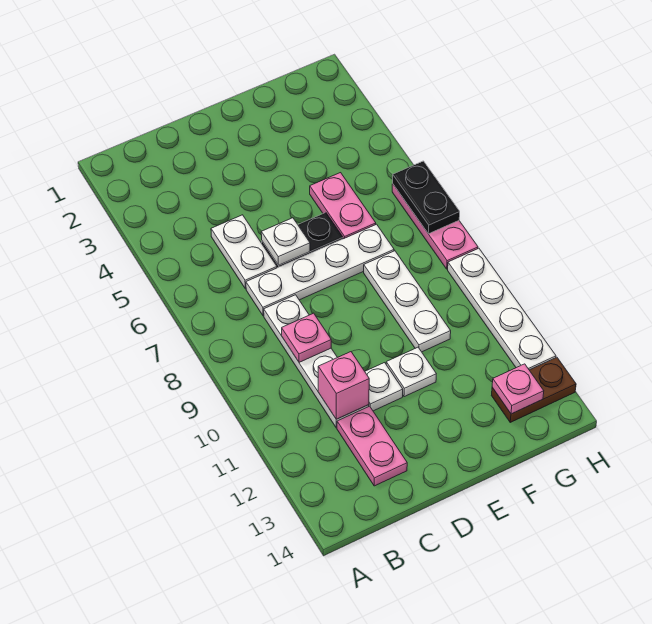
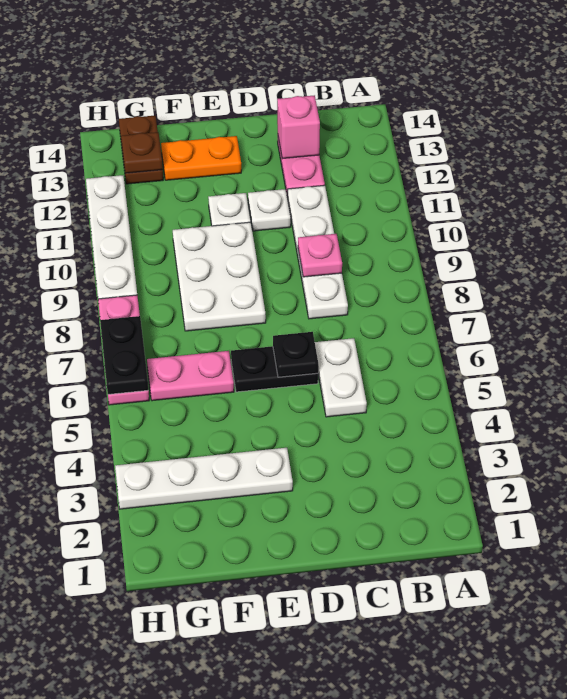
white plate C7:F7 level 1 -> white plate E3:H3 level 1
pink brick C11 level 2 -> pink brick C13 level 2
white plate D6 level 2 -> black plate D6 level 2
none -> orange plate E13:F13 level 1
pink plate F5:F6 level 1 -> pink plate F6:G6 level 1
white plate F8:F10 level 1 -> white plate E8:F10 level 1
brown plate G13:H13 level 1 -> brown plate G13:G14 level 1
pink plate G13 level 2 -> brown plate G13 level 2

